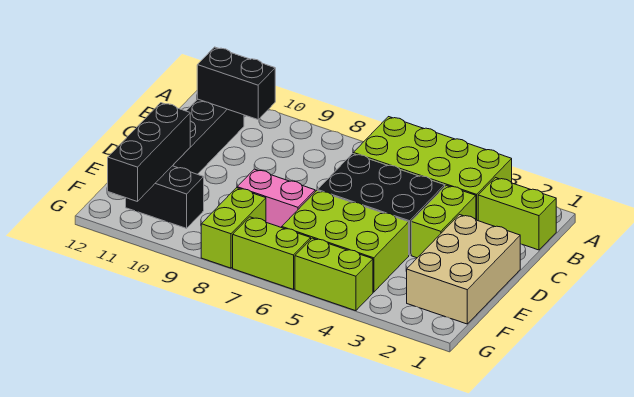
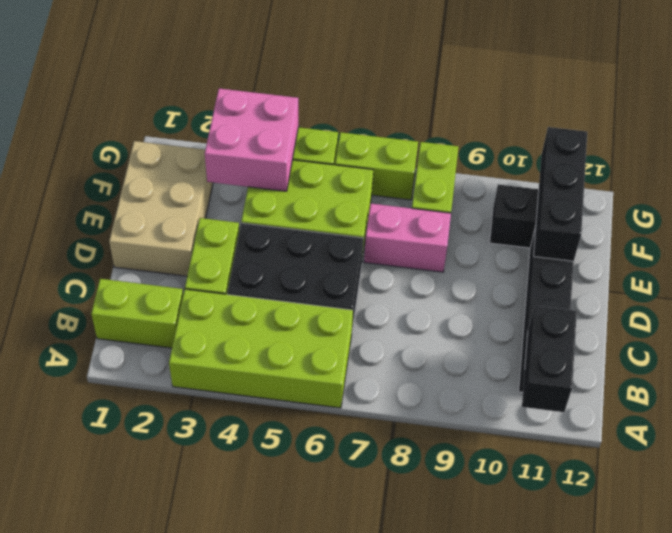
black brick B10:B11 level 2 -> black brick A11:B11 level 2
none -> pink brick F3:G4 level 2

